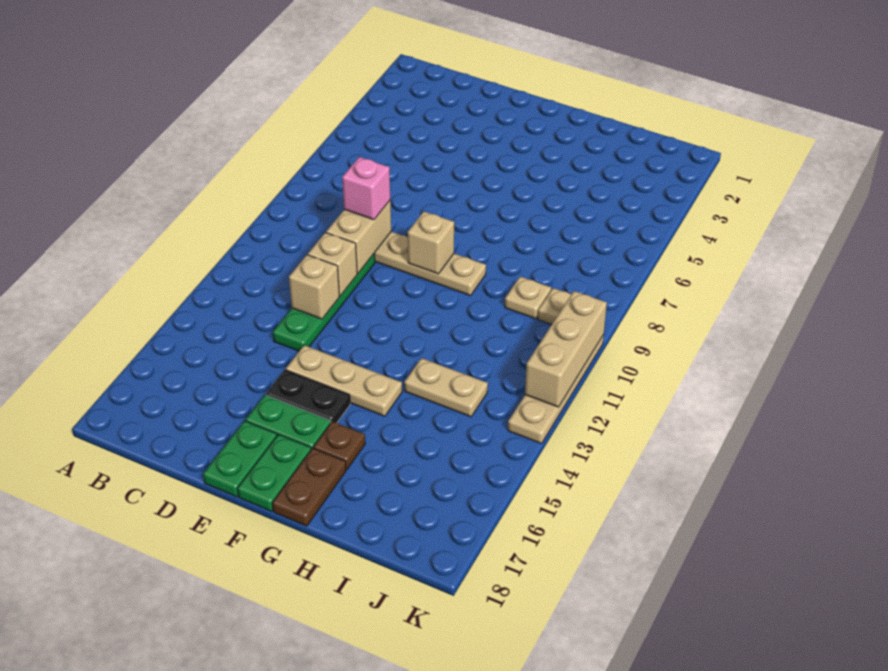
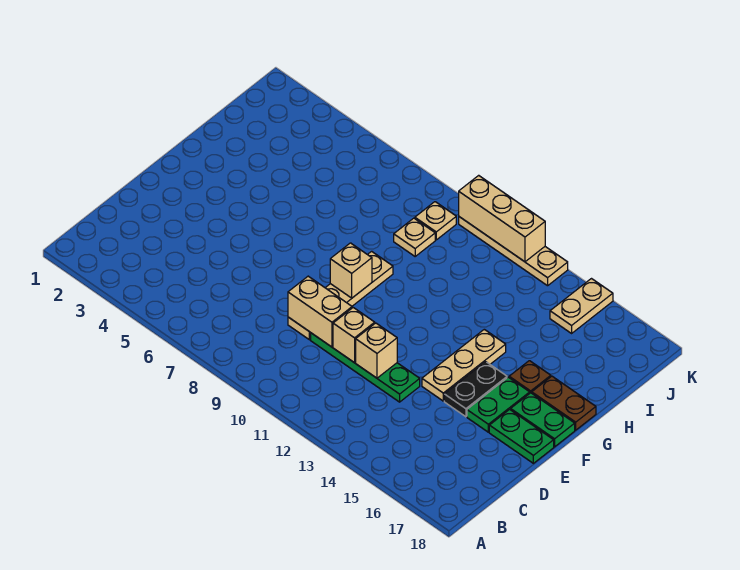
pink brick D9 level 3 -> none
tan plate H13:I13 level 1 -> tan plate J15:K15 level 1

